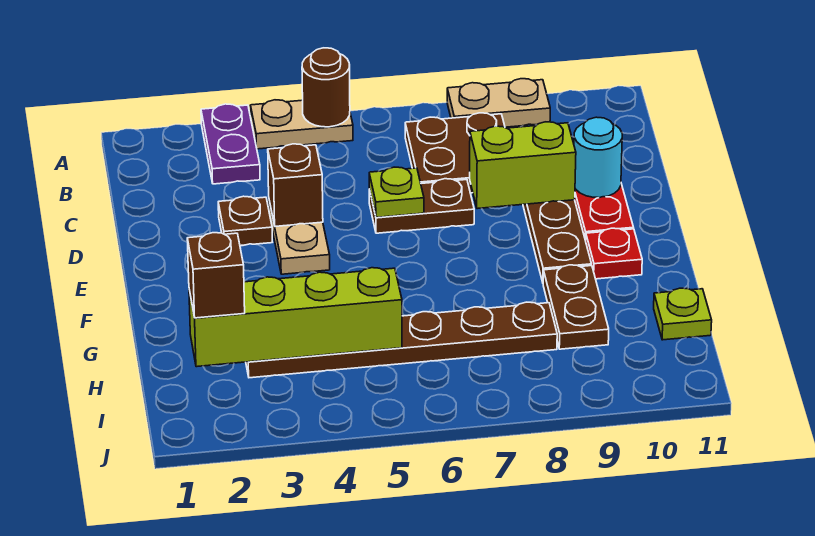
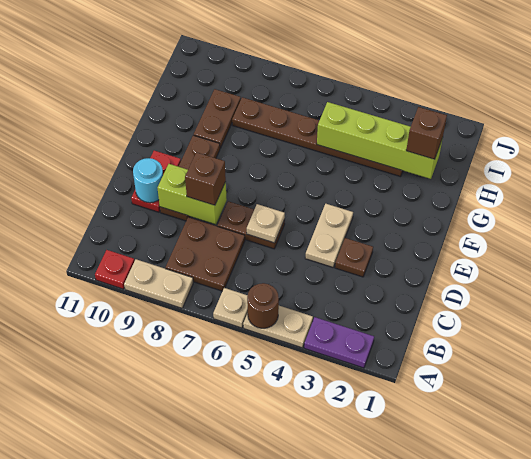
purple plate A3:B3 level 1 -> purple plate A2:A3 level 1
none -> tan plate A6 level 1
brown brick D4 level 2 -> brown brick D8 level 3
lime plate D6 level 2 -> tan plate D6 level 2
red plate F10 level 1 -> red plate A10 level 1
lime plate H11 level 1 -> none

